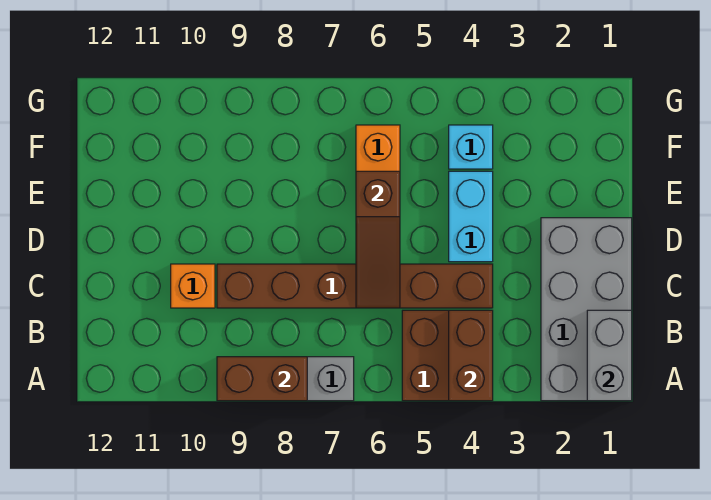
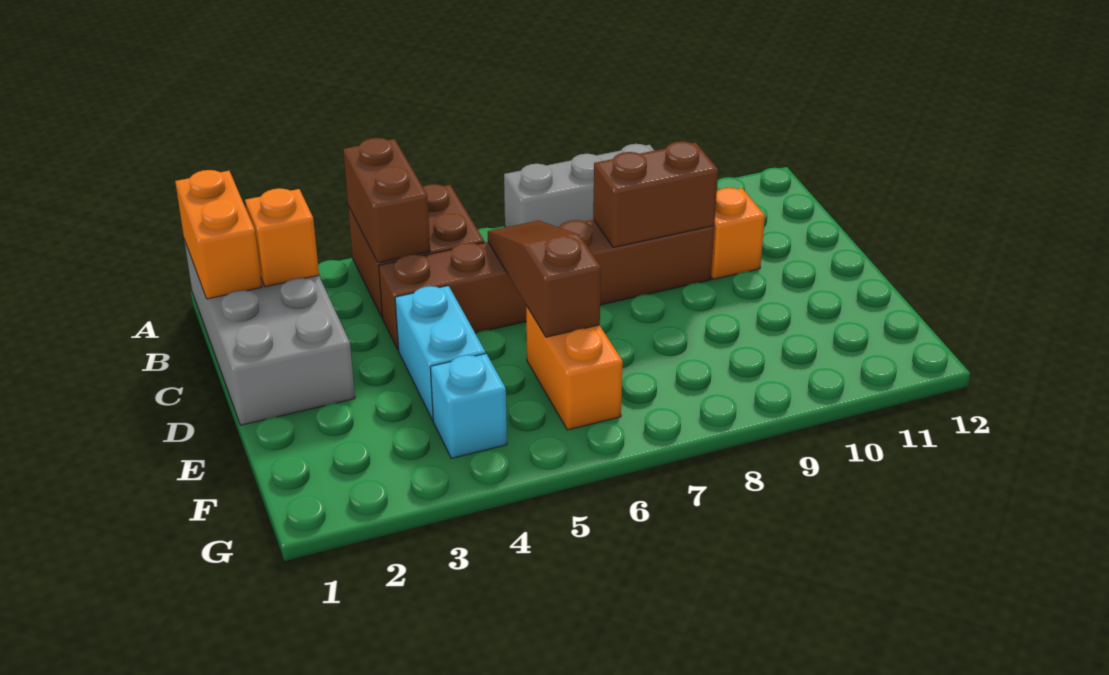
grey brick A1:B1 level 2 -> orange brick A1:B1 level 2
brown brick A8:A9 level 2 -> brown brick C8:C9 level 2
none -> orange brick B2 level 2

